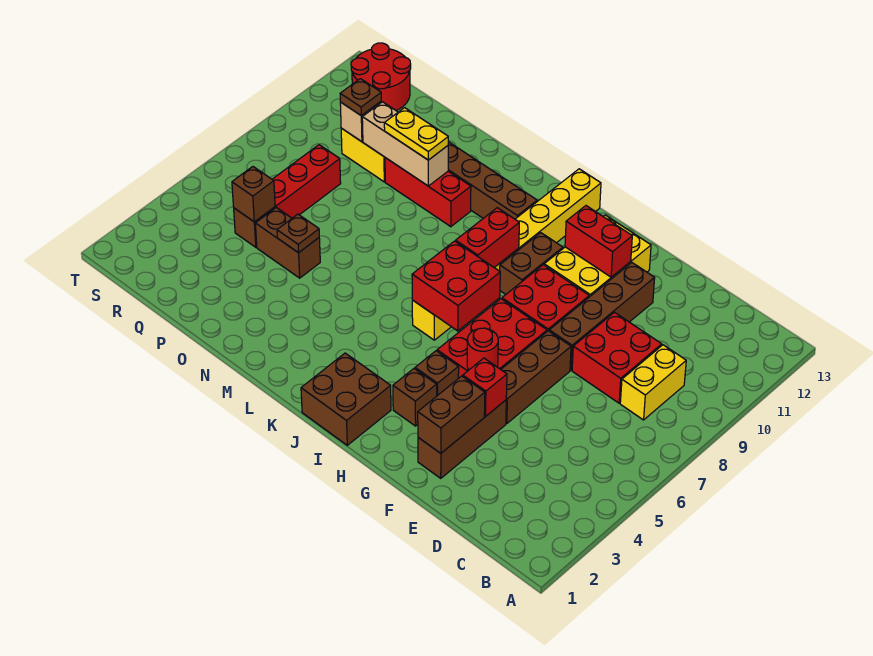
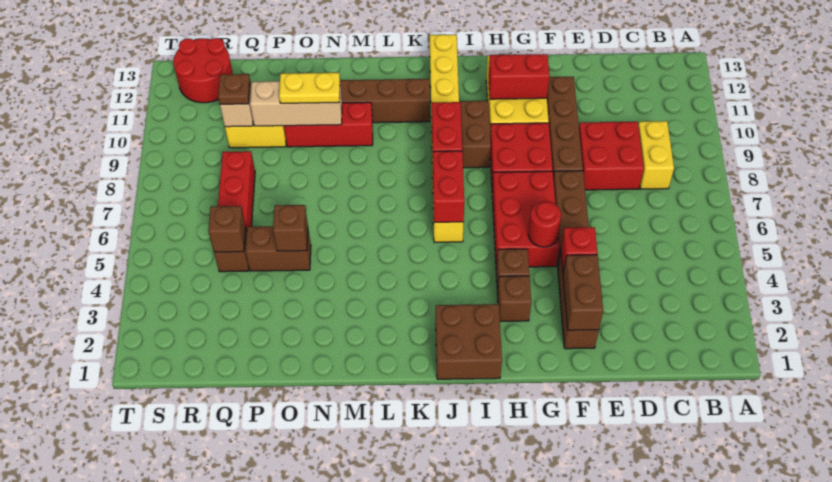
red brick I6:J7 level 2 -> red brick J6:J7 level 2
brown plate O5 level 2 -> brown brick O5 level 2

